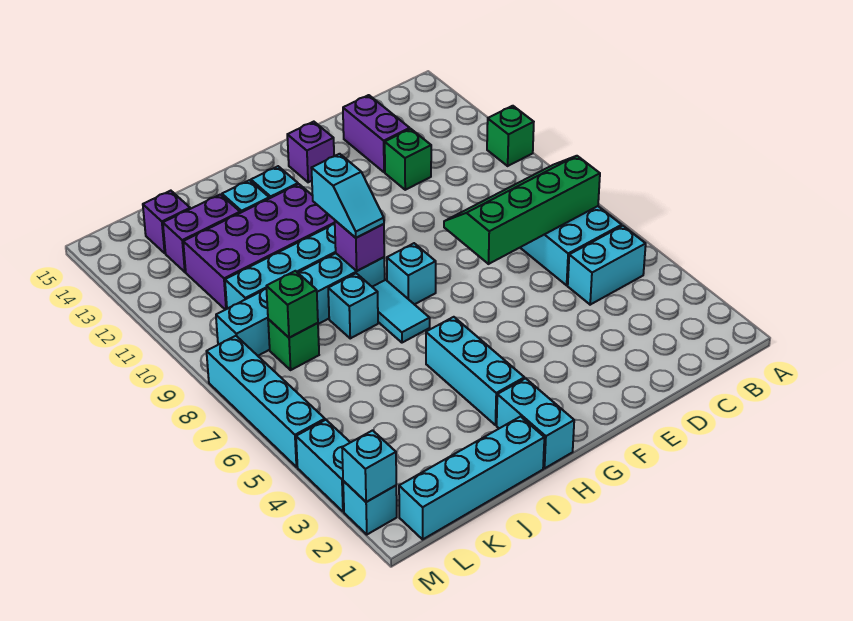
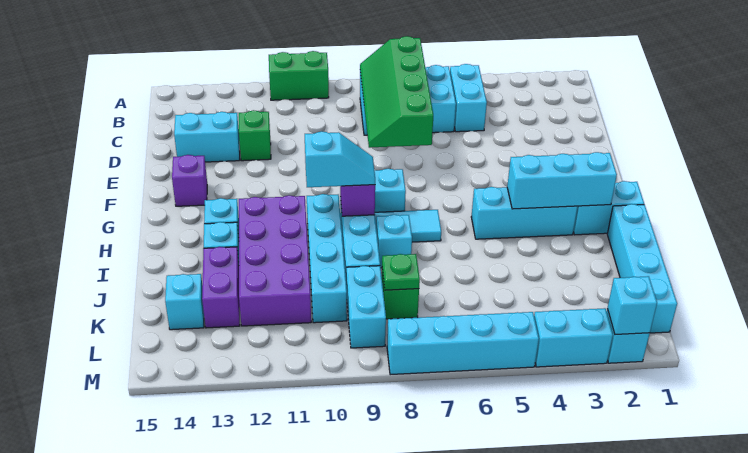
green brick A11 level 1 -> green brick A10:A11 level 1
purple brick D13:D14 level 1 -> cyan brick D13:D14 level 1
none -> cyan brick H2:H4 level 2
green brick K8 level 2 -> green plate K8 level 2
purple brick K14 level 1 -> cyan brick K14 level 1

